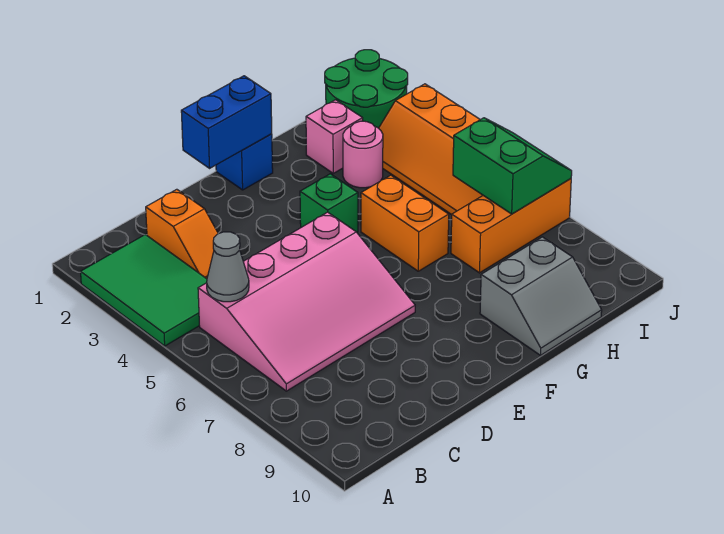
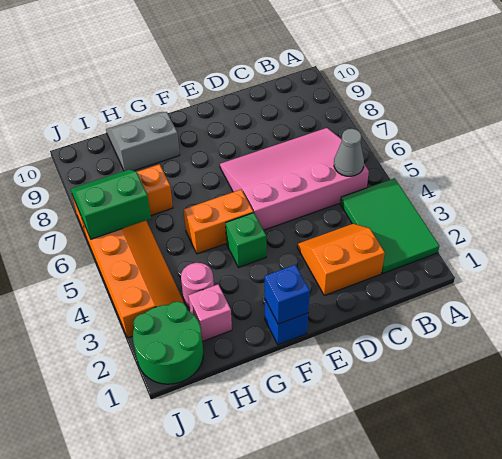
orange slope C2:C3 level 1 top 2 -> orange slope C2:D3 level 1 top 2
blue brick E1:F1 level 2 -> blue brick F1 level 2
orange brick G5:G6 level 1 -> orange brick F5:G5 level 1
green slope I6:J7 level 2 top I -> green slope I6:J7 level 2 top 6

